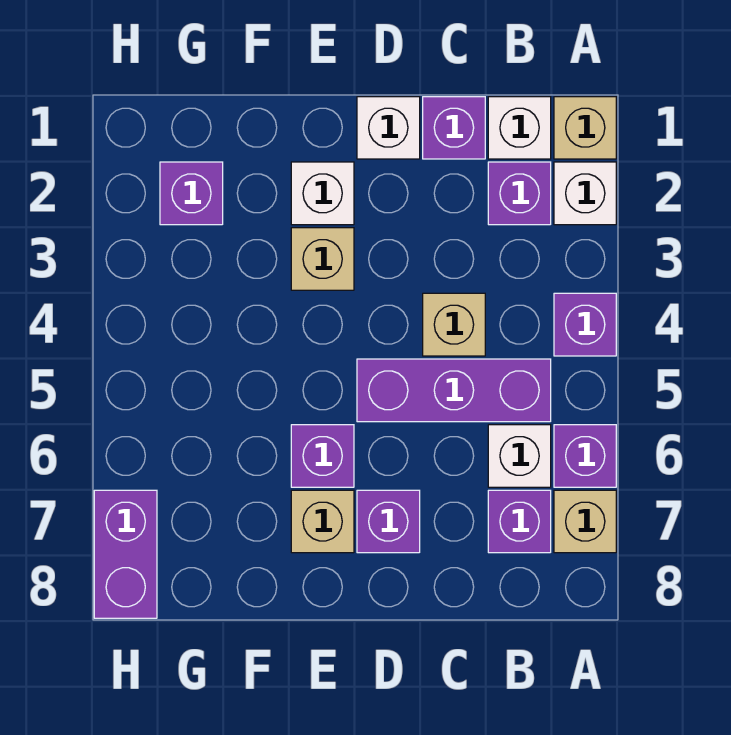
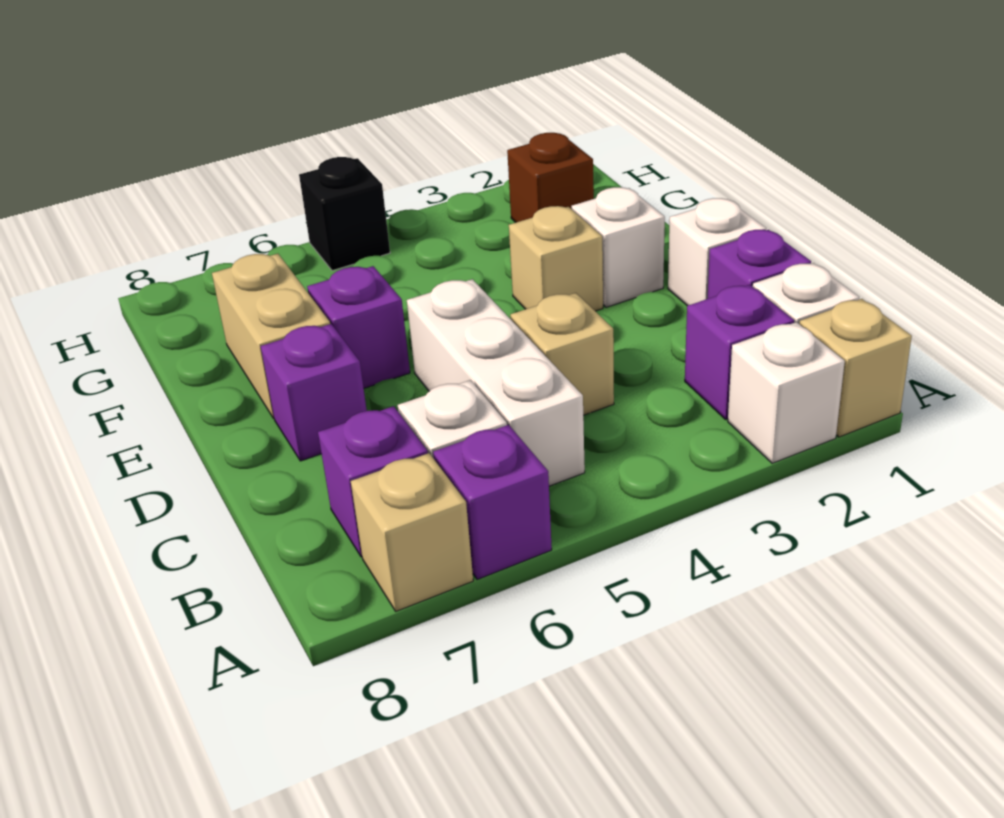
purple brick A4 level 1 -> none
purple brick B5:D5 level 1 -> white brick B5:D5 level 1
tan brick E7 level 1 -> tan brick E7:F7 level 1
purple brick G2 level 1 -> brown brick G2 level 1
none -> black brick H5 level 1
purple brick H7:H8 level 1 -> none

